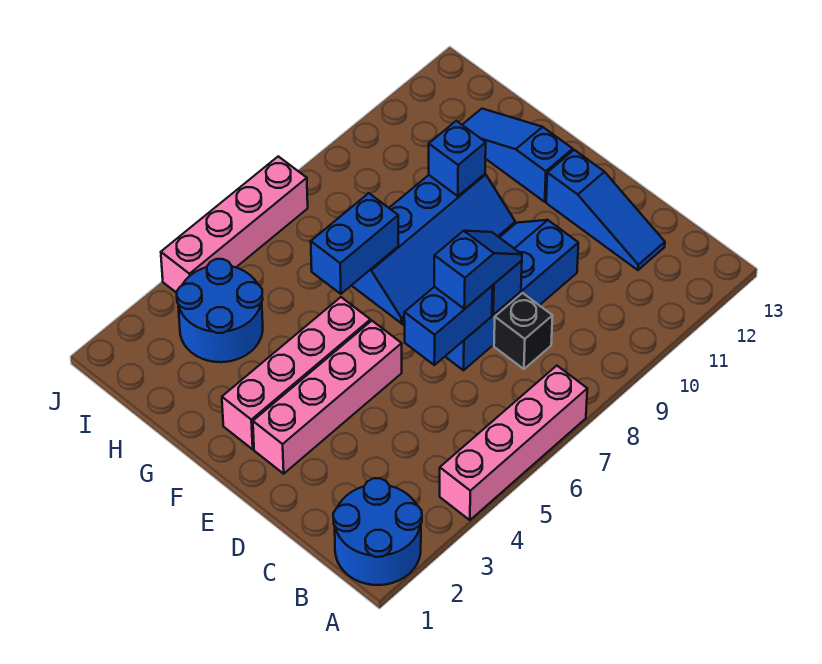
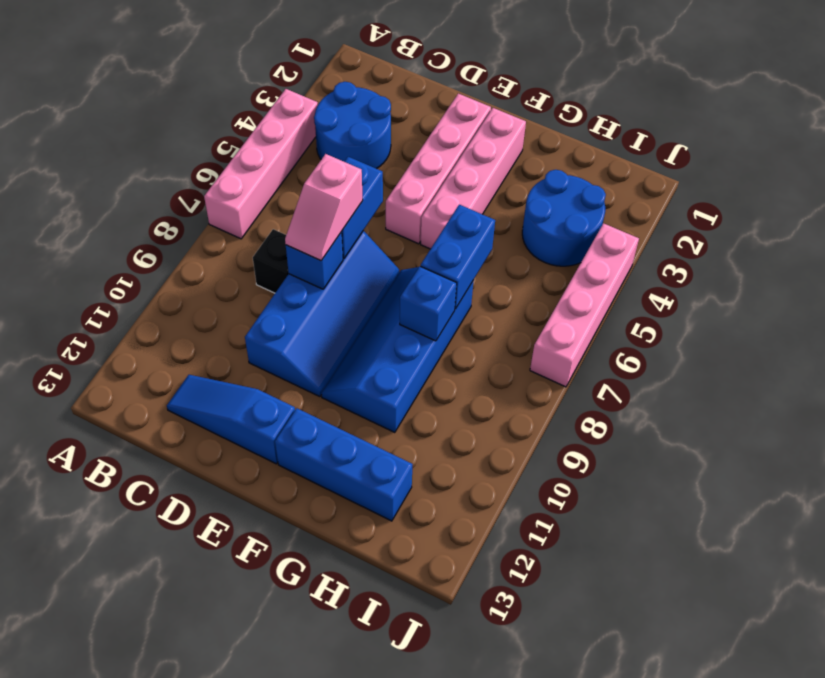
blue round brick A1:B2 level 1 -> blue round brick B3:C4 level 1
blue slope D7:D8 level 3 top 7 -> pink slope D7:D8 level 3 top 7
blue slope F12:H12 level 1 top F -> blue brick F12:H12 level 1
blue brick G10 level 2 -> blue brick G8 level 2

